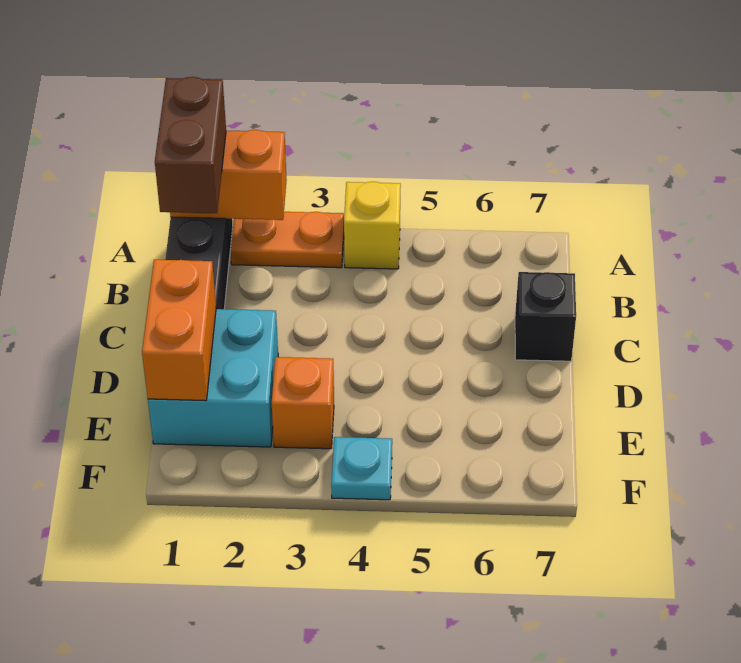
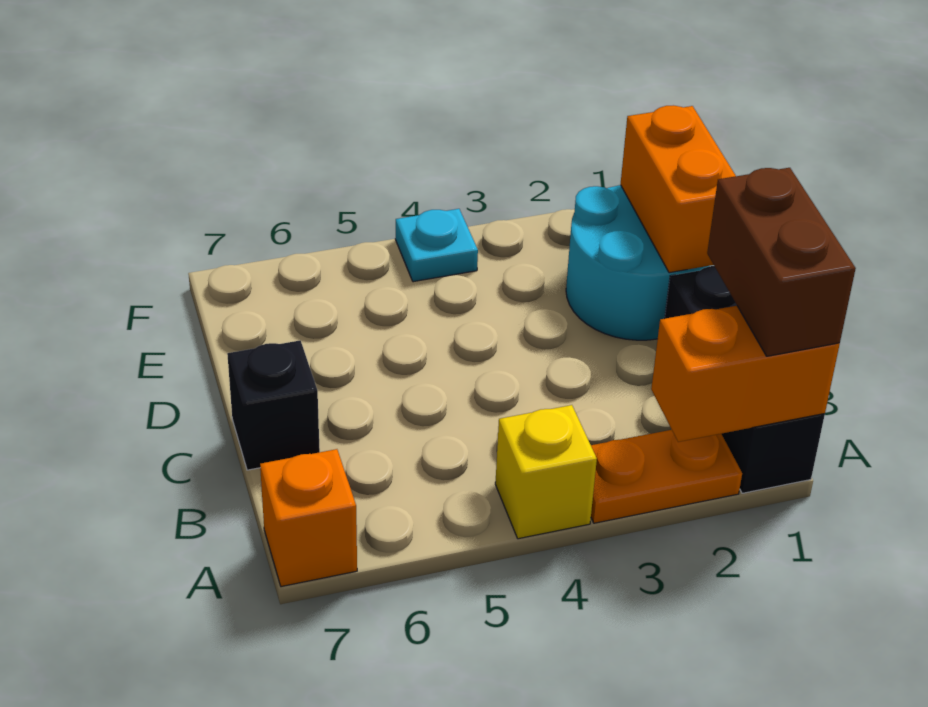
cyan brick D1:E2 level 1 -> cyan round brick D1:E2 level 1
orange brick E3 level 1 -> orange brick A7 level 1

